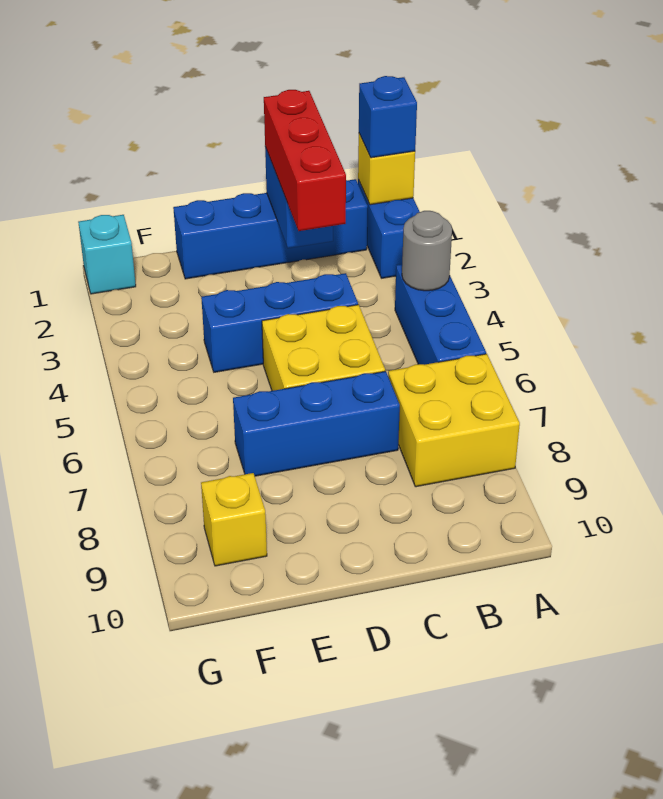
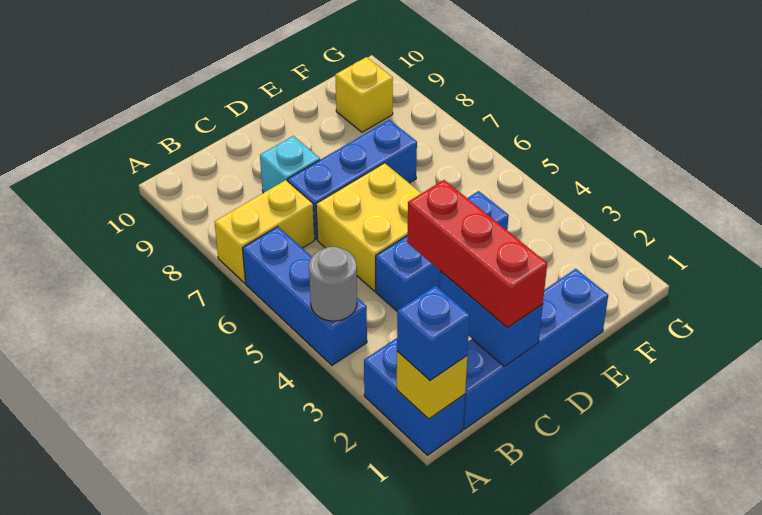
yellow brick A7:B8 level 1 -> yellow brick A7:B7 level 1
cyan brick G1 level 1 -> cyan brick C8 level 1

